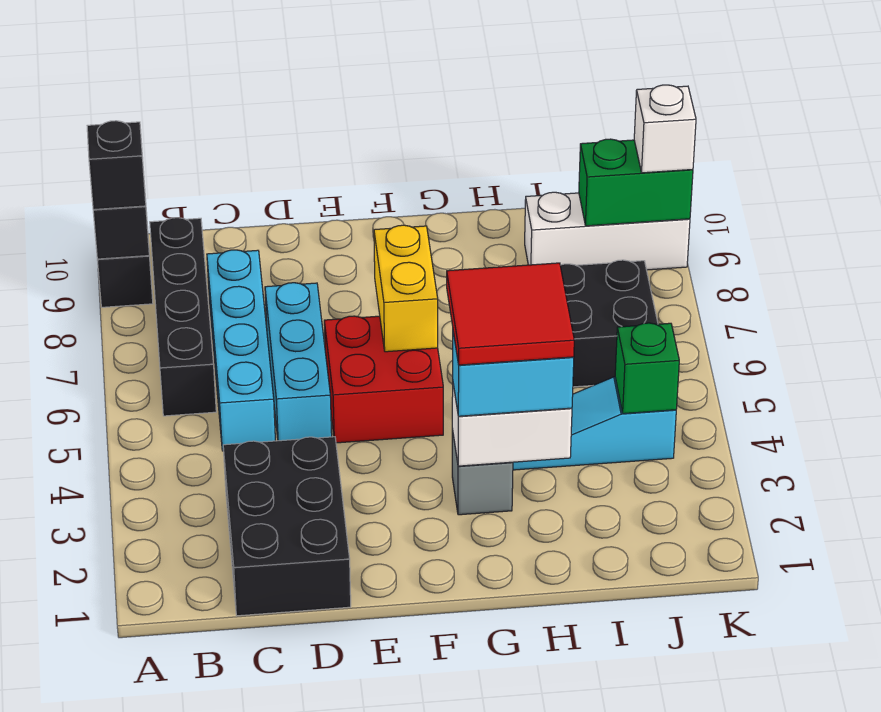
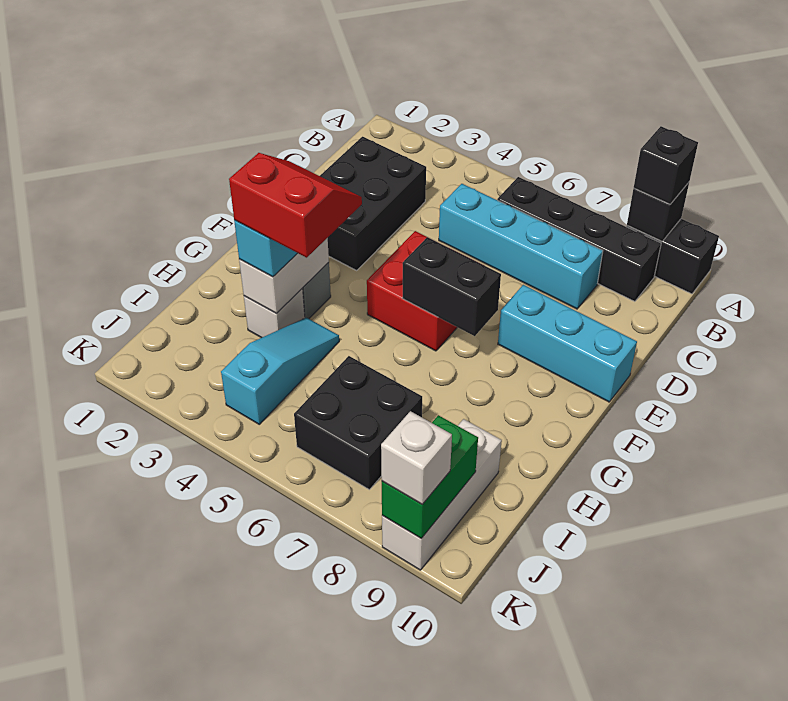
black brick C1:D3 level 1 -> black brick C2:E3 level 1
cyan brick D5:D7 level 1 -> cyan brick E8:E10 level 1
yellow brick F6:F7 level 2 -> black brick F6:F7 level 2
red tile G3:H4 level 4 -> red slope G3:H4 level 4 top H
none -> white brick H3 level 1
green brick J4 level 2 -> none

